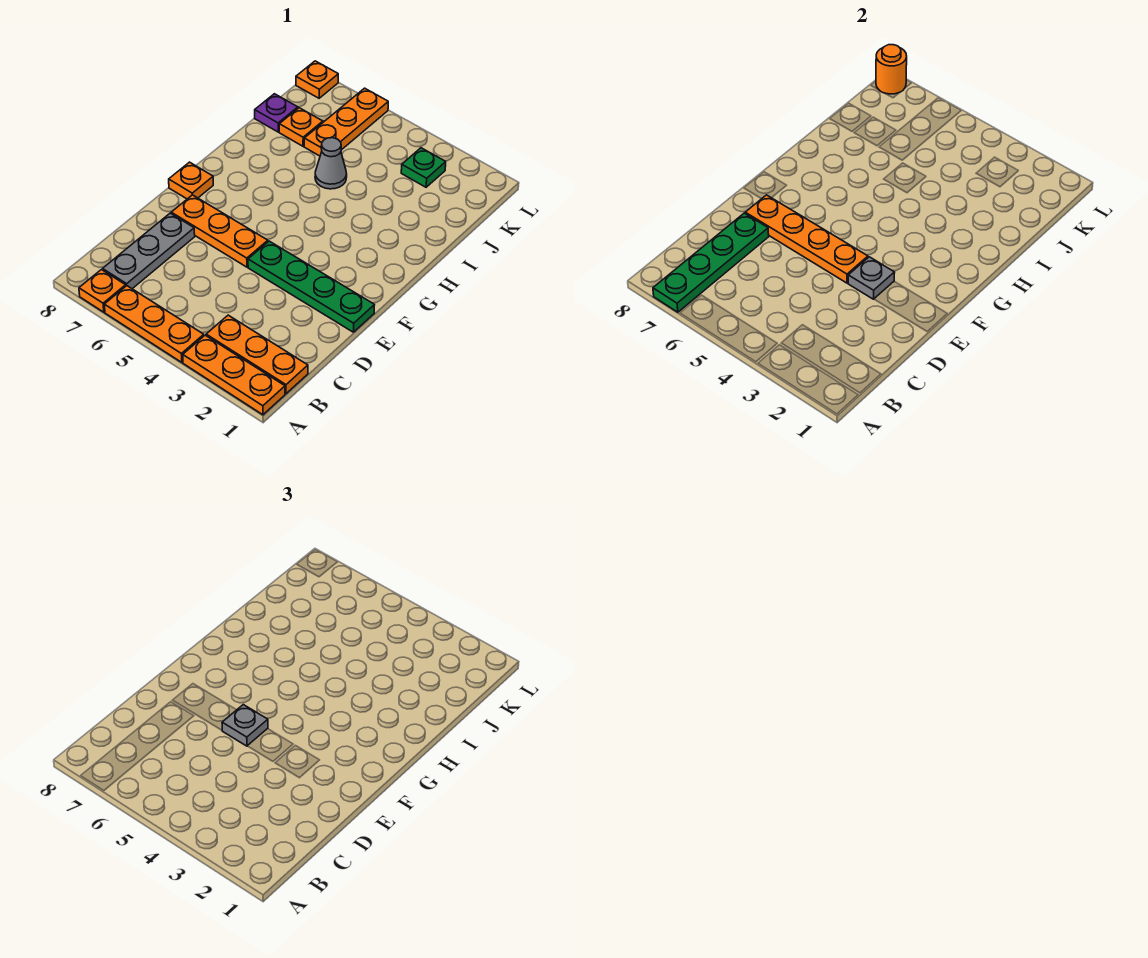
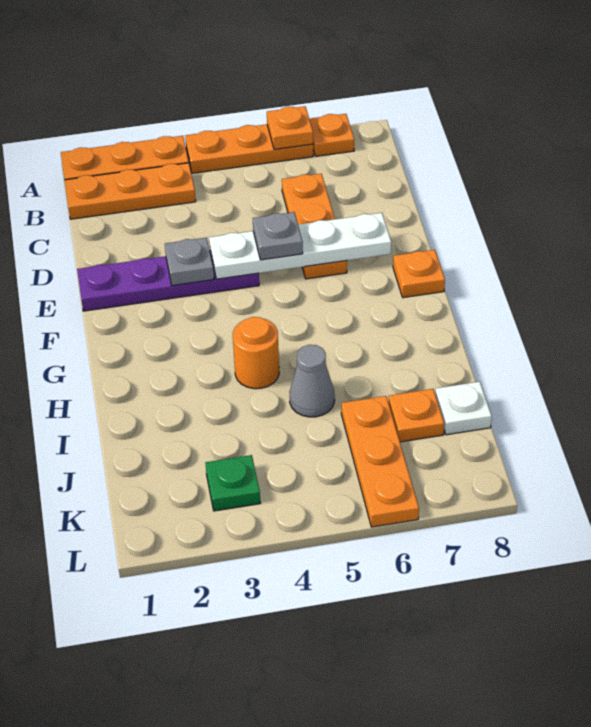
green plate A7:D7 level 2 -> none
grey plate B7:D7 level 1 -> none
green plate E1:E4 level 1 -> purple plate E1:E4 level 1
orange plate E4:E7 level 2 -> white plate E4:E7 level 2
orange plate E5:E7 level 1 -> orange plate C6:E6 level 1
purple plate J8 level 1 -> white plate J8 level 1
orange plate L8 level 1 -> orange plate A6 level 2
orange round brick L8 level 2 -> orange round brick H4 level 1

